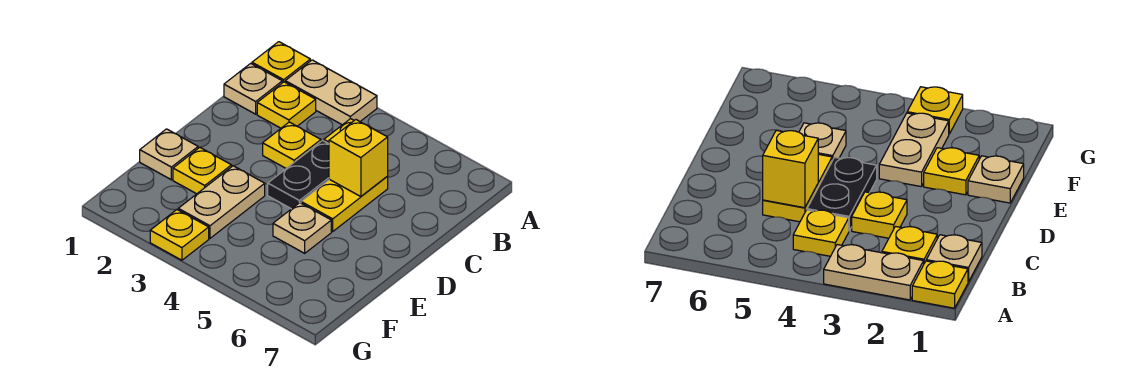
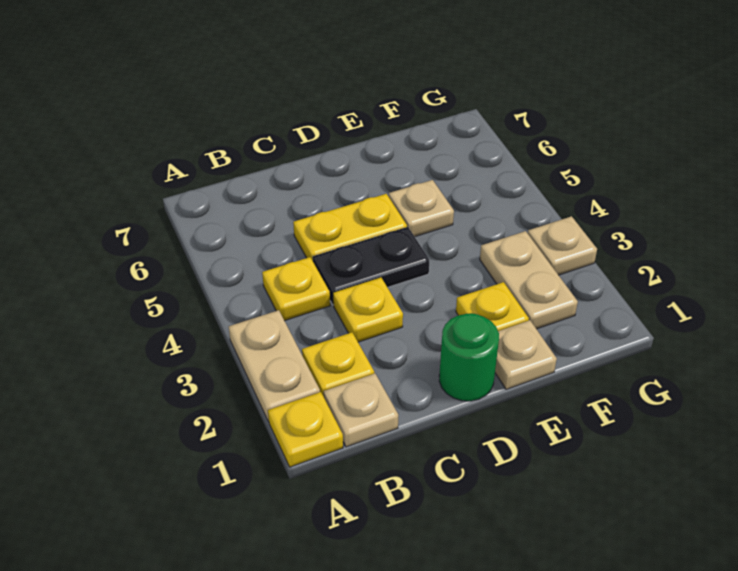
yellow brick C5 level 2 -> none
none -> green round brick D1 level 1
tan plate E3:F3 level 1 -> tan plate F2:F3 level 1
yellow plate G3 level 1 -> tan plate G3 level 1

